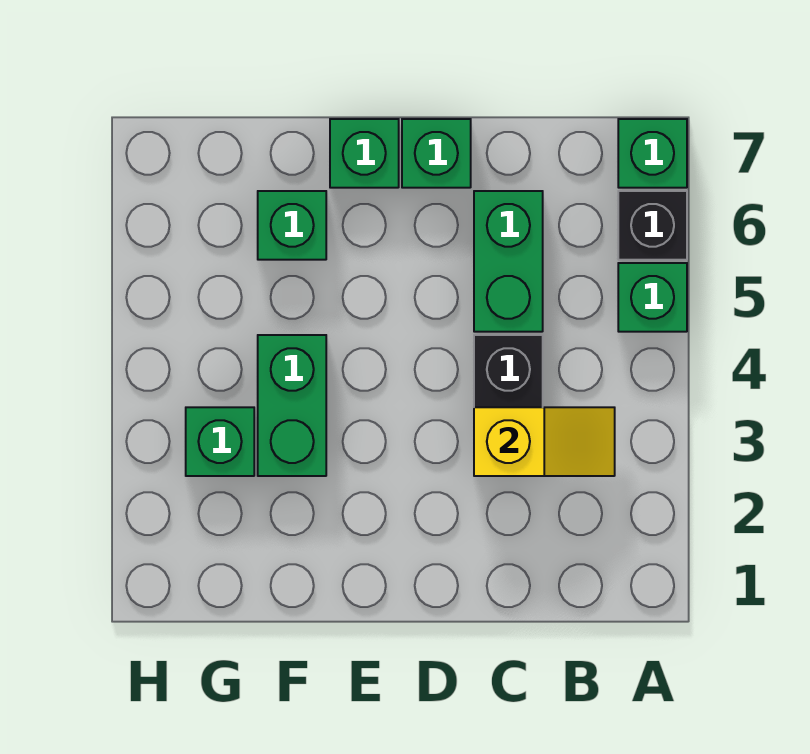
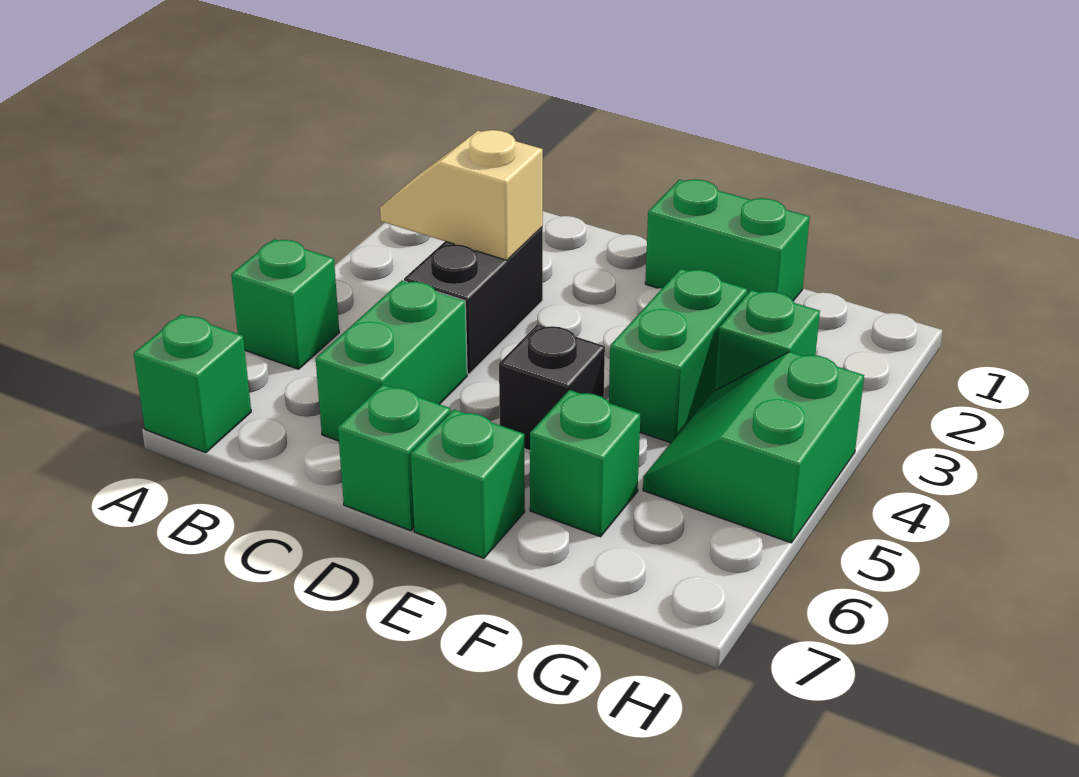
black brick A6 level 1 -> black brick E5 level 1
yellow slope B3:C3 level 2 top C -> tan slope B3:C3 level 2 top C
none -> green brick E1:F1 level 1
none -> green slope G4:H5 level 1 top H

